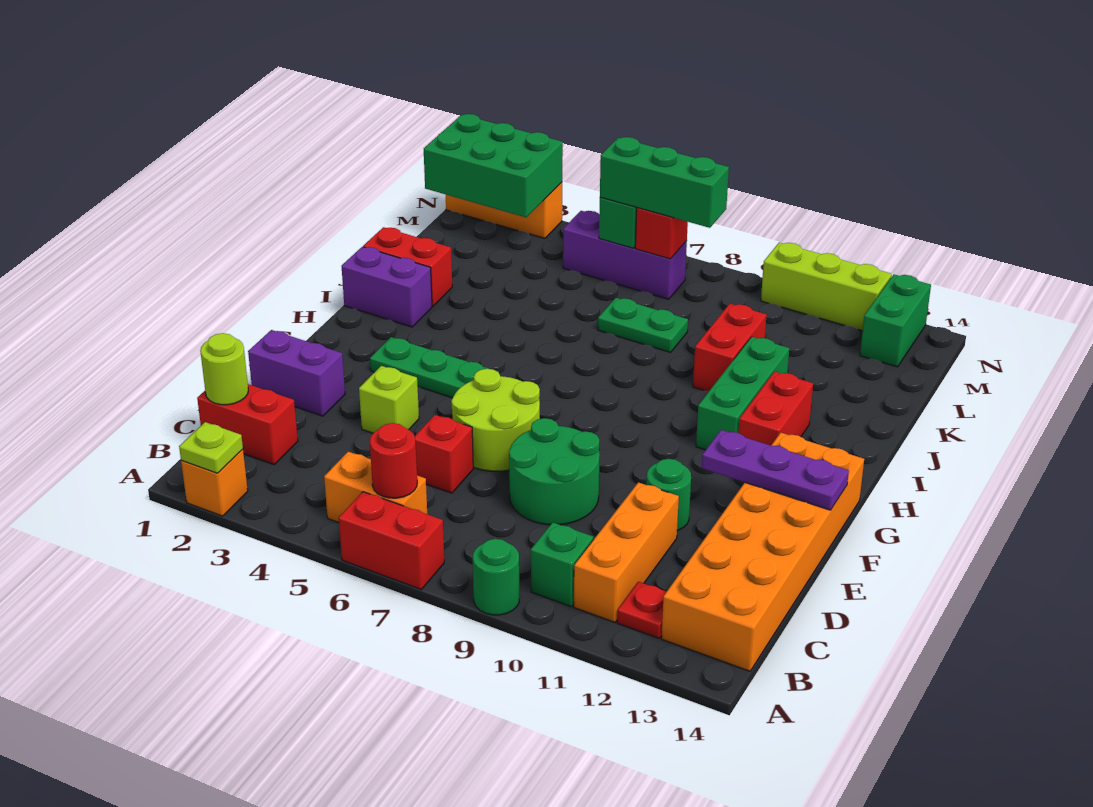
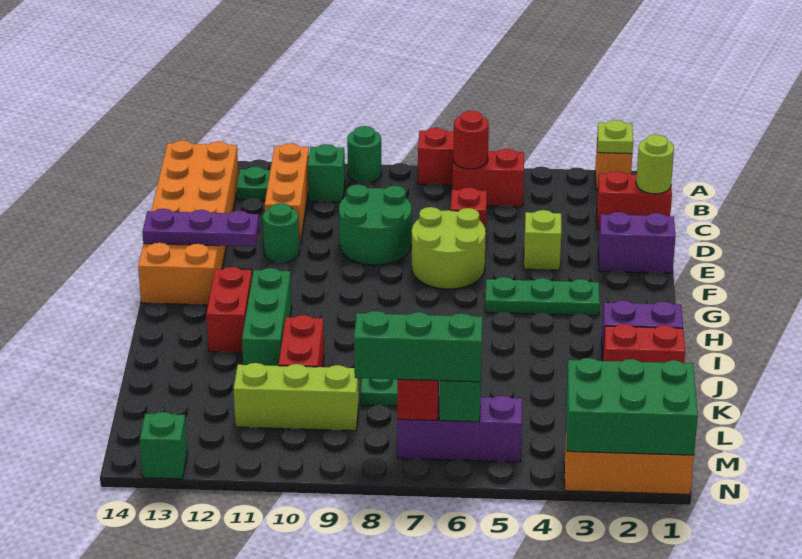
orange brick B5:B6 level 1 -> red brick B5:B6 level 1
red plate B12 level 1 -> green plate B12 level 1
green brick M13:N13 level 1 -> green brick N13 level 1
lime brick N10:N12 level 1 -> lime brick L9:L11 level 1

